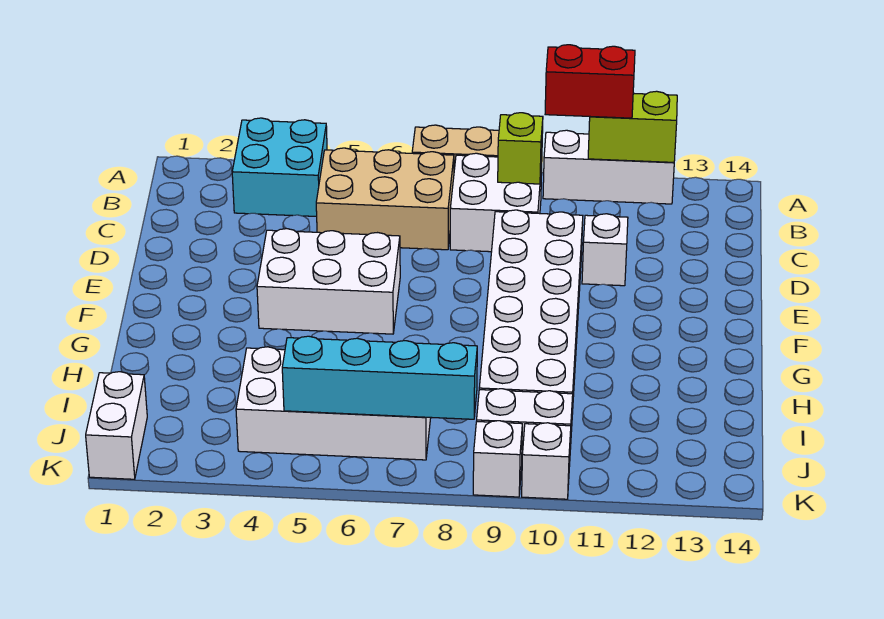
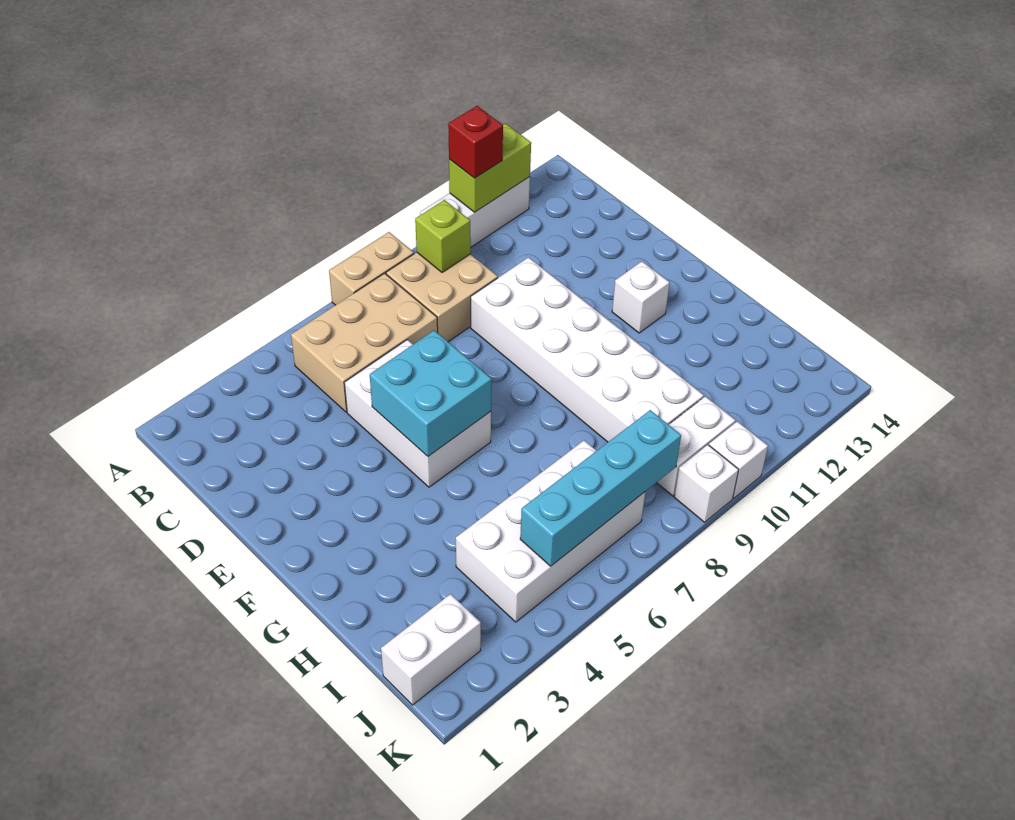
cyan brick A3:B4 level 1 -> cyan brick E5:F6 level 2
red brick A10:A11 level 3 -> red brick A11 level 3
white brick B8:C9 level 1 -> tan brick B8:C9 level 1
white brick D11 level 1 -> white brick F12 level 1
white brick E4:F6 level 1 -> white brick D5:F6 level 1
white brick J1:K1 level 1 -> white brick J1:J2 level 1

